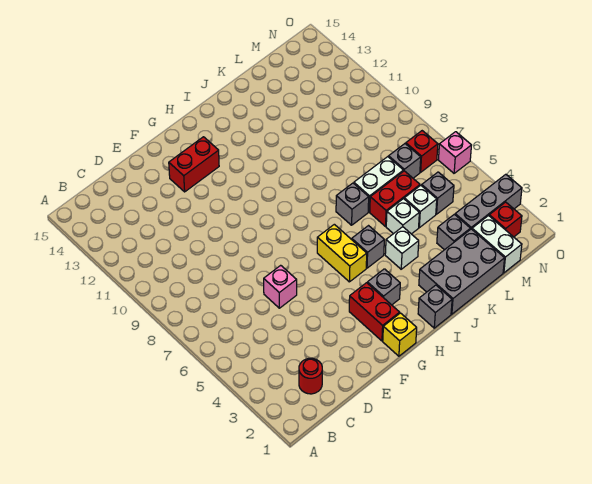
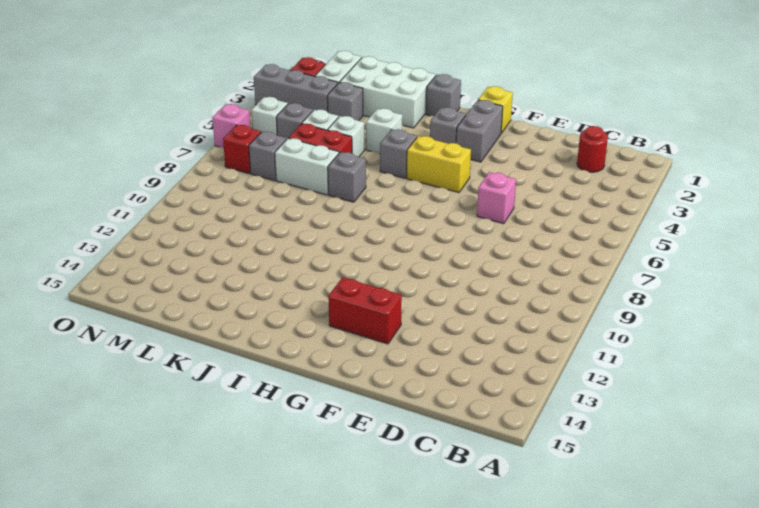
red brick G2:G3 level 1 -> grey brick G2:G3 level 1
yellow brick H5:H6 level 1 -> yellow brick G5:H5 level 1
grey brick J1:L2 level 1 -> white brick J1:L2 level 1
none -> white brick N5 level 1

